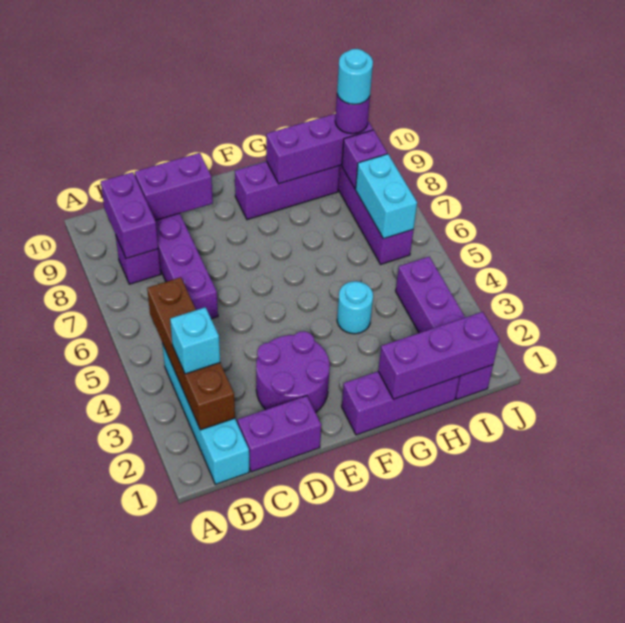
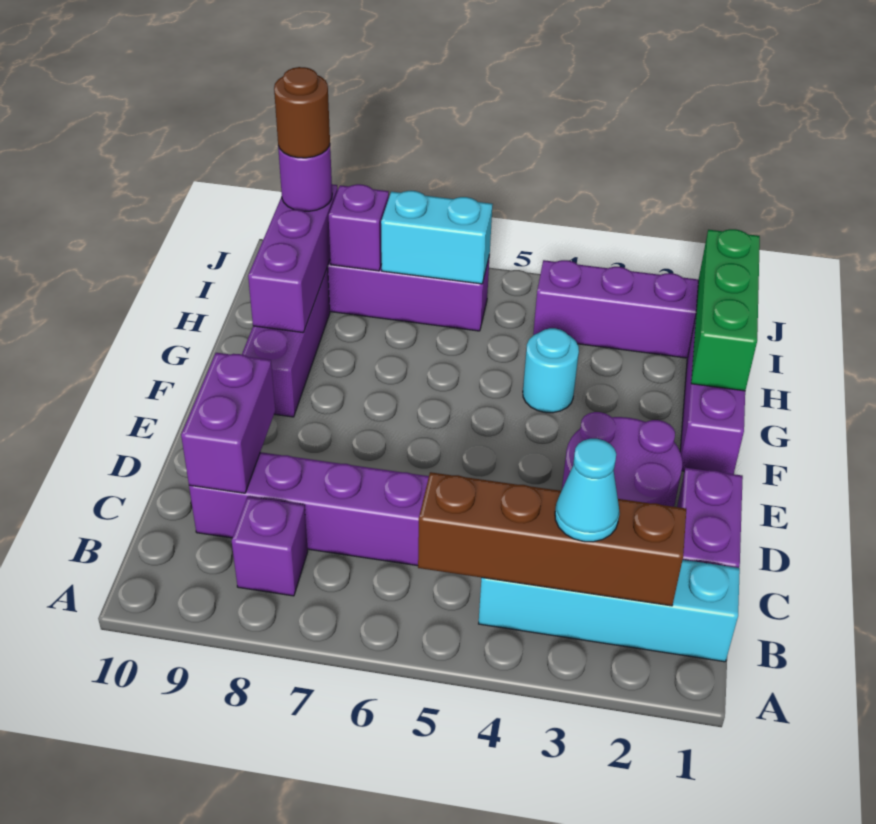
cyan brick B3 level 3 -> cyan cone B3 level 3
purple brick B8:B9 level 2 -> none
purple brick G1:I1 level 2 -> green brick G1:I1 level 2
cyan round brick I9 level 4 -> brown round brick I9 level 4

